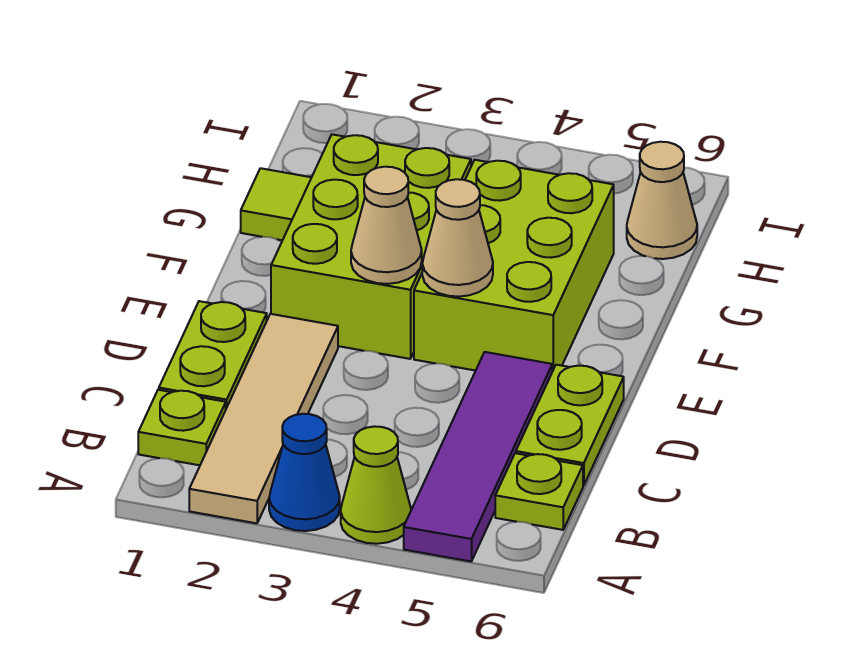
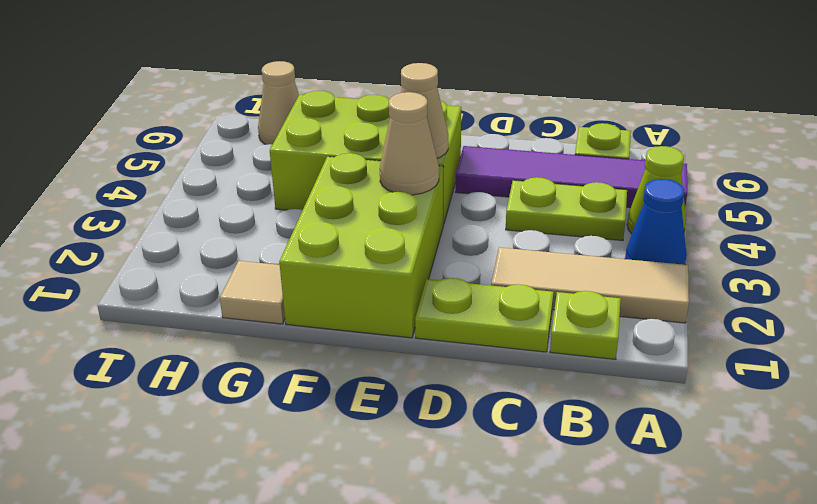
tan tile A2:D2 level 1 -> tan tile A2:C2 level 1
lime plate C6:D6 level 1 -> lime plate B4:C4 level 1
lime brick E2:G3 level 1 -> lime brick E1:F3 level 1
lime tile G1 level 1 -> tan tile G1 level 1

